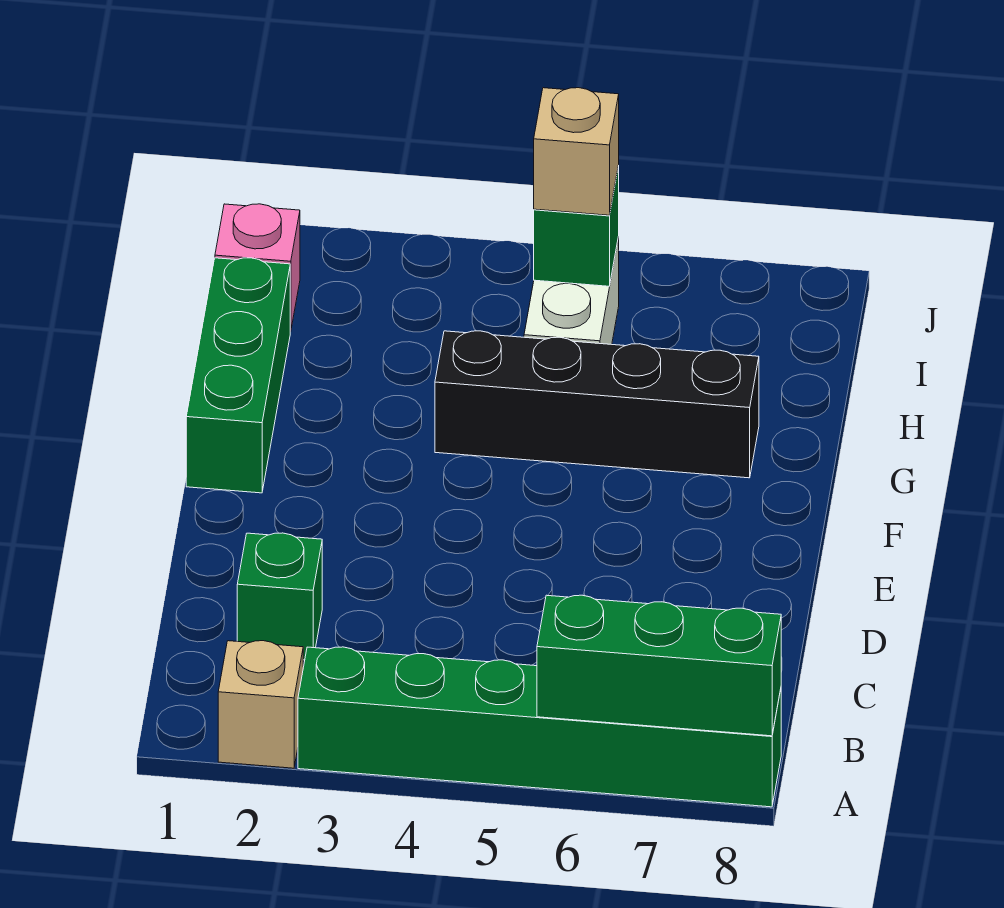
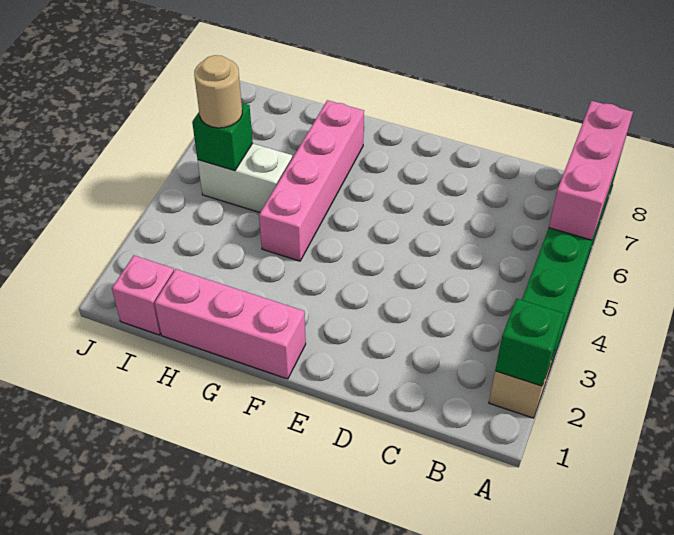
green brick A6:A8 level 2 -> pink brick A6:A8 level 2
green brick C2 level 1 -> green brick A2 level 2
green brick F1:H1 level 1 -> pink brick F1:H1 level 1
black brick G4:G7 level 1 -> pink brick G4:G7 level 1
tan brick I5 level 3 -> tan round brick I5 level 3

